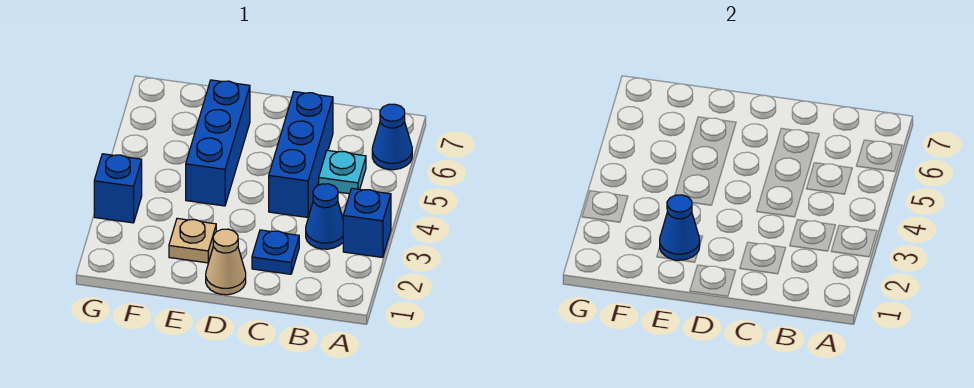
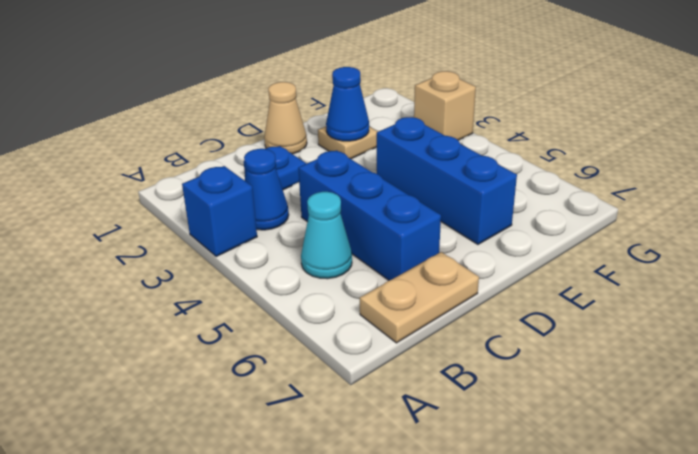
blue cone A6 level 1 -> none
cyan plate B5 level 1 -> cyan cone B5 level 1
none -> tan plate B7:C7 level 1
blue brick G3 level 1 -> tan brick G3 level 1

